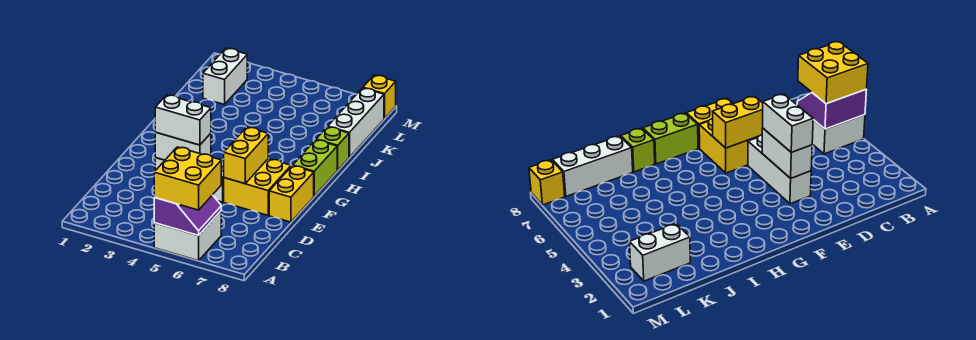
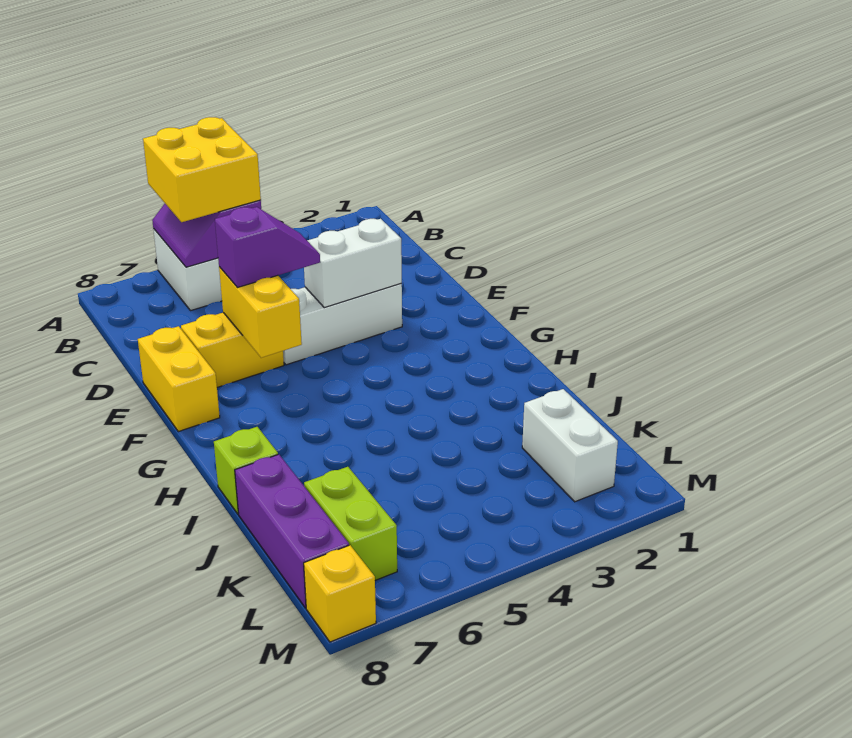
white brick E3:E4 level 3 -> none
none -> purple slope E5:E6 level 3 top 6
yellow brick E6:F7 level 1 -> yellow brick E6:E7 level 1
lime brick G8:H8 level 1 -> lime brick K7:L7 level 1
white brick J8:L8 level 1 -> purple brick J8:L8 level 1

